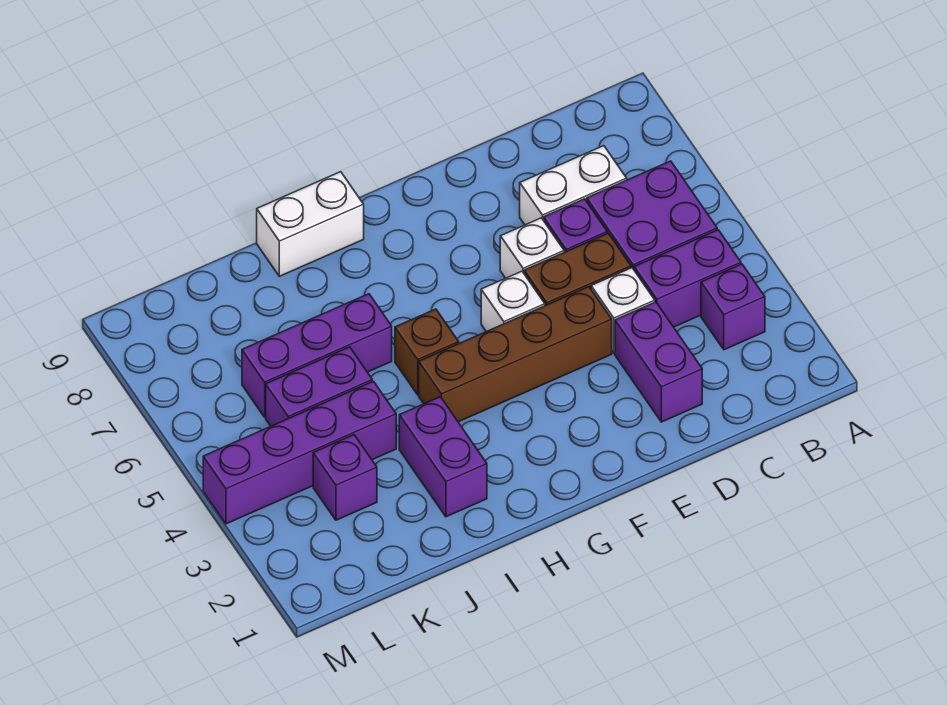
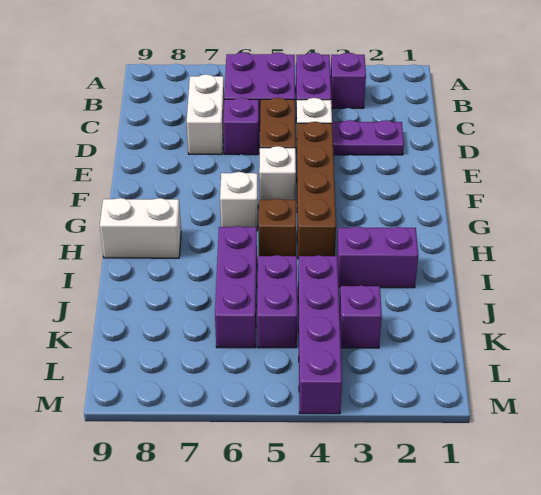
purple brick D2:D3 level 1 -> purple plate D2:D3 level 1
white brick E6 level 1 -> white brick G6 level 1
white brick H9:I9 level 1 -> white brick H8:H9 level 1

